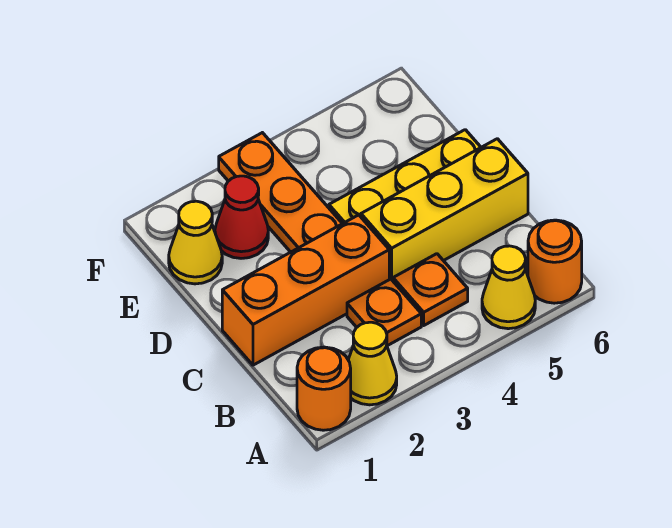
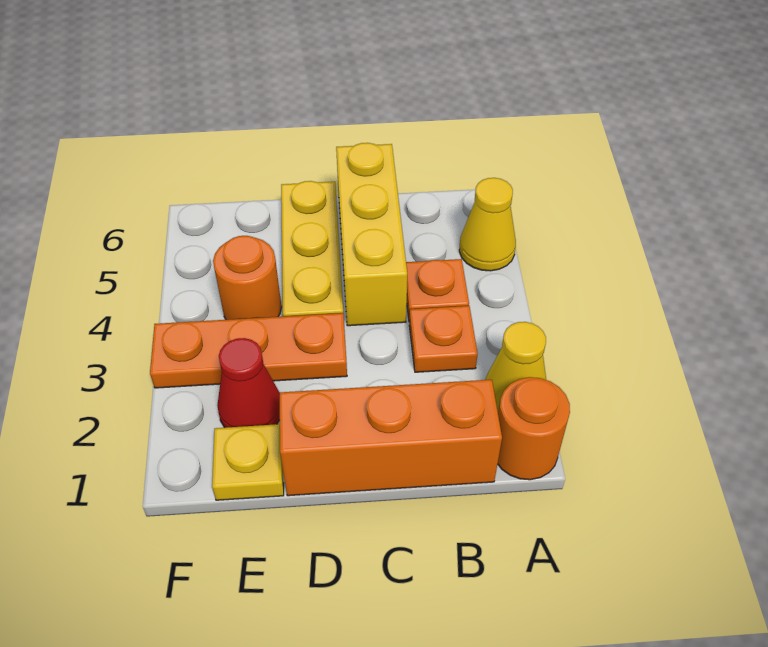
orange round brick A6 level 1 -> orange round brick E4 level 1
orange brick C1:C3 level 1 -> orange brick B1:D1 level 1
yellow cone E1 level 1 -> yellow plate E1 level 1

